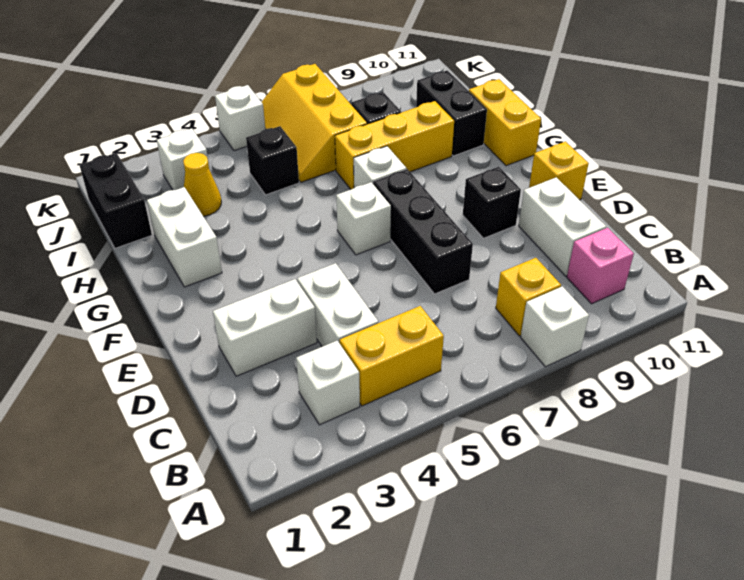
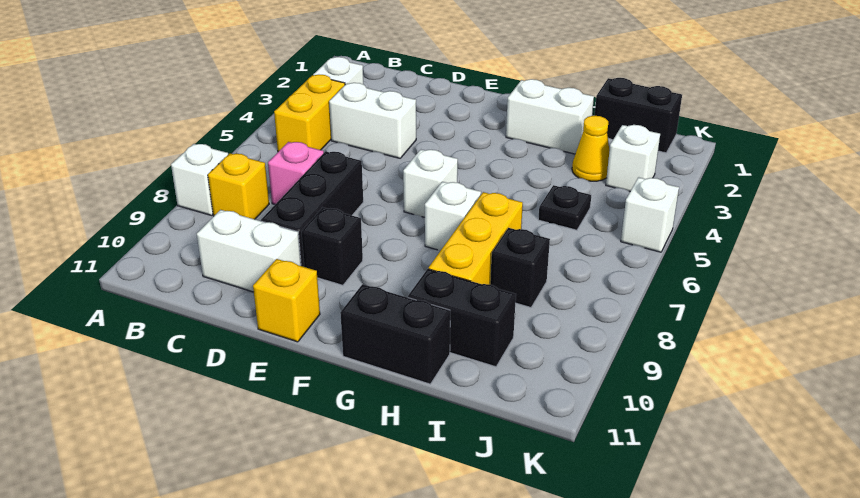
pink brick B10 level 1 -> pink brick C7 level 1
white brick D2:D3 level 1 -> none
black brick D7:F7 level 1 -> black brick D7:D9 level 1
yellow brick G11:H11 level 1 -> black brick G11:H11 level 1
black brick I5 level 1 -> black plate I5 level 1
yellow slope I6:K7 level 1 top 7 -> none

